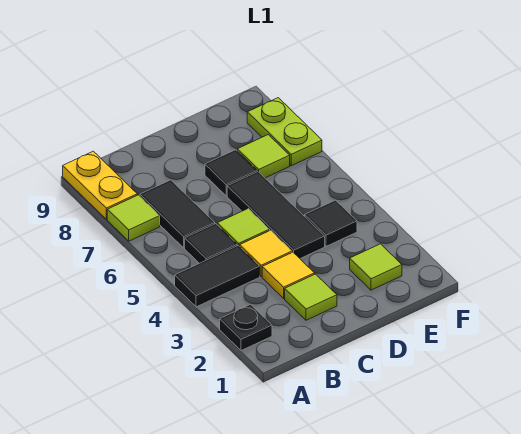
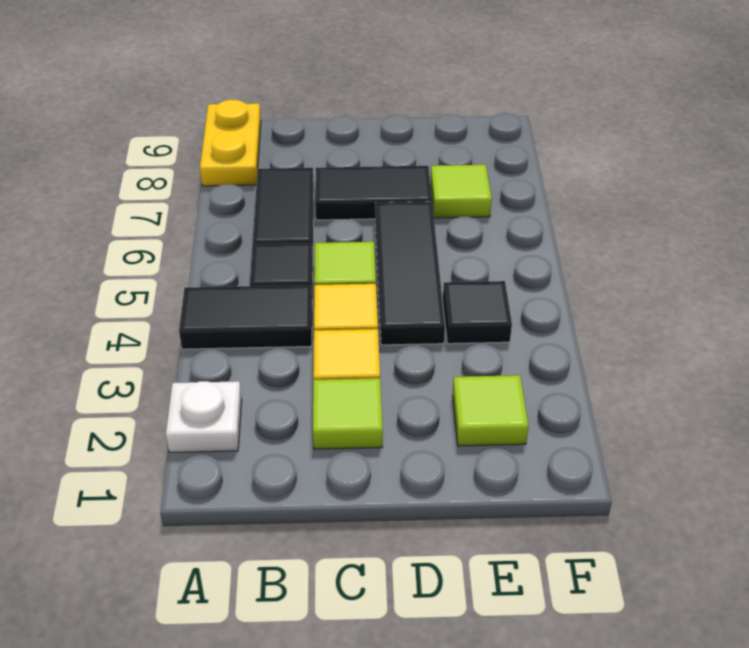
black plate A2 level 1 -> white plate A2 level 1
lime tile A7 level 1 -> none
black tile D7 level 1 -> black tile C7:D7 level 1
lime plate F7:F8 level 1 -> none

